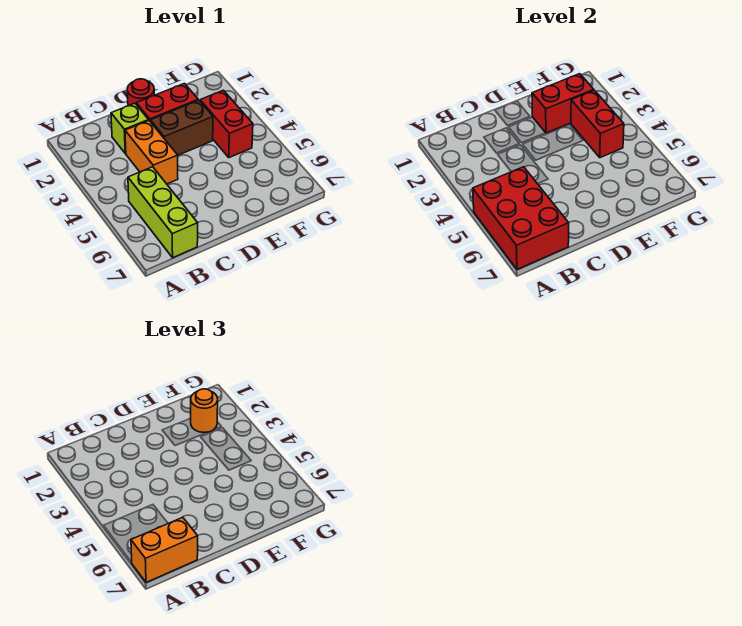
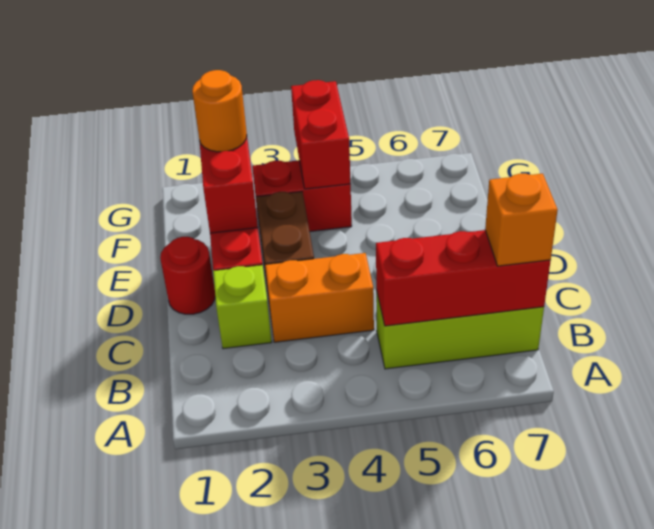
red brick A5:B7 level 2 -> red brick B5:B7 level 2
orange brick A7:B7 level 3 -> orange brick B7 level 3
red brick F3:F4 level 2 -> red brick F4:G4 level 2

